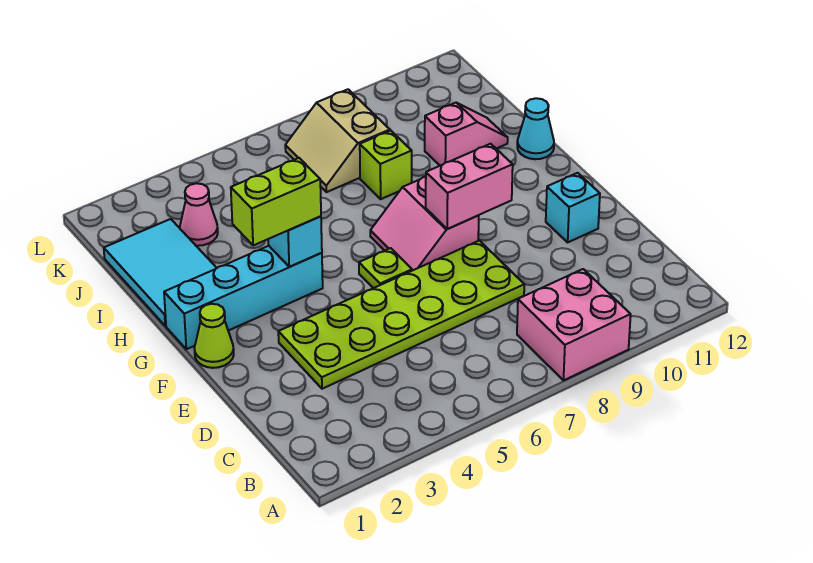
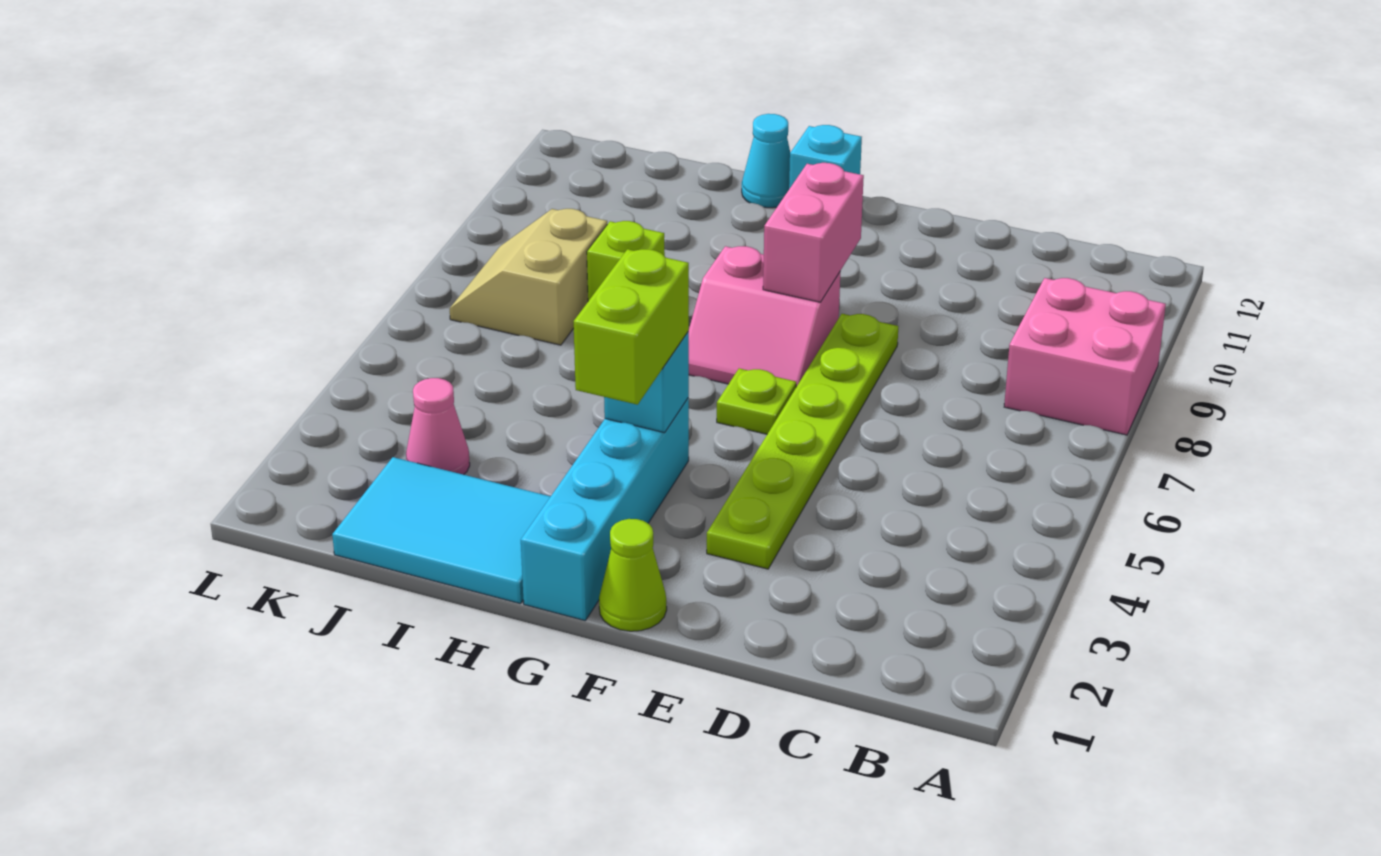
lime plate D3:E8 level 1 -> lime plate E3:E8 level 1
cyan brick E11 level 1 -> cyan brick G12 level 1
pink slope I10:I11 level 1 top 10 -> none
tan slope J7:K8 level 1 top 8 -> tan slope J7:K8 level 1 top J

